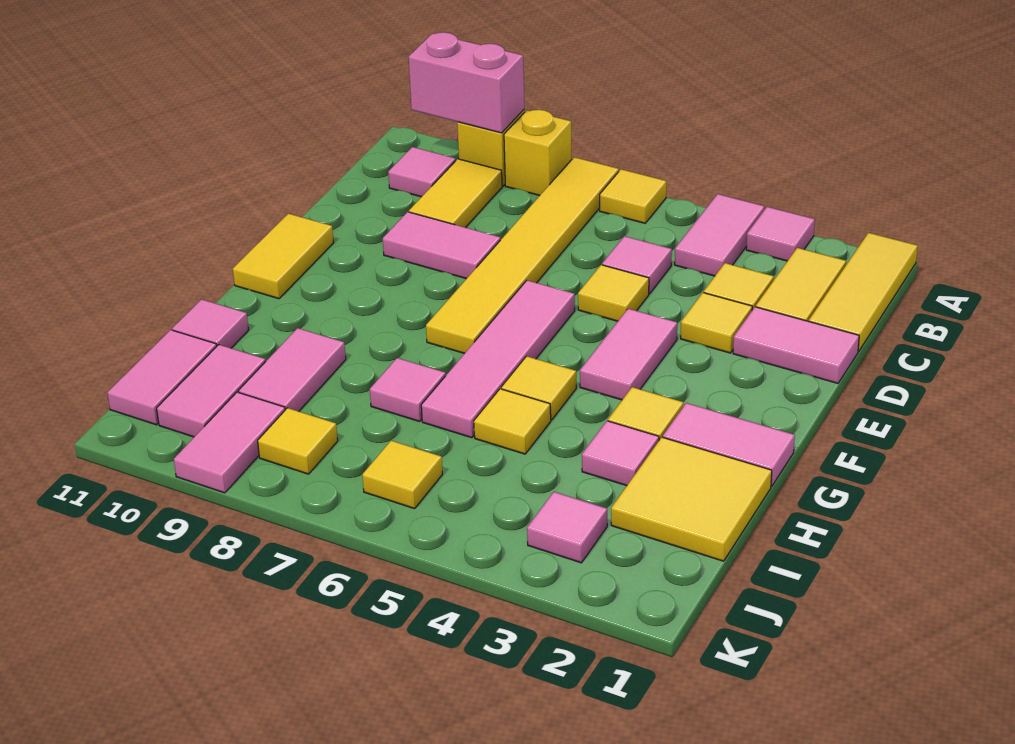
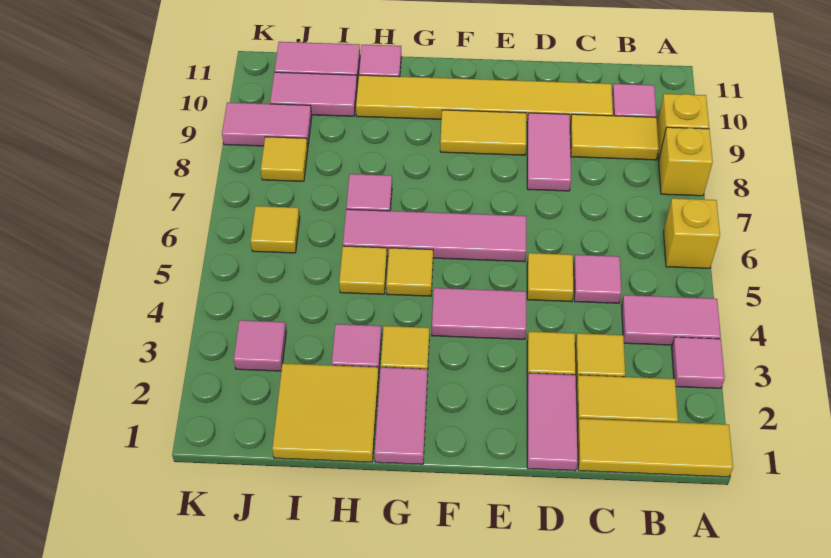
yellow tile A6 level 1 -> yellow brick A6 level 1
yellow tile A7:F7 level 1 -> yellow tile C10:H10 level 1
pink brick A9:A10 level 2 -> none
yellow tile E11:F11 level 1 -> yellow tile E9:F9 level 1
pink tile H9:I9 level 1 -> none

